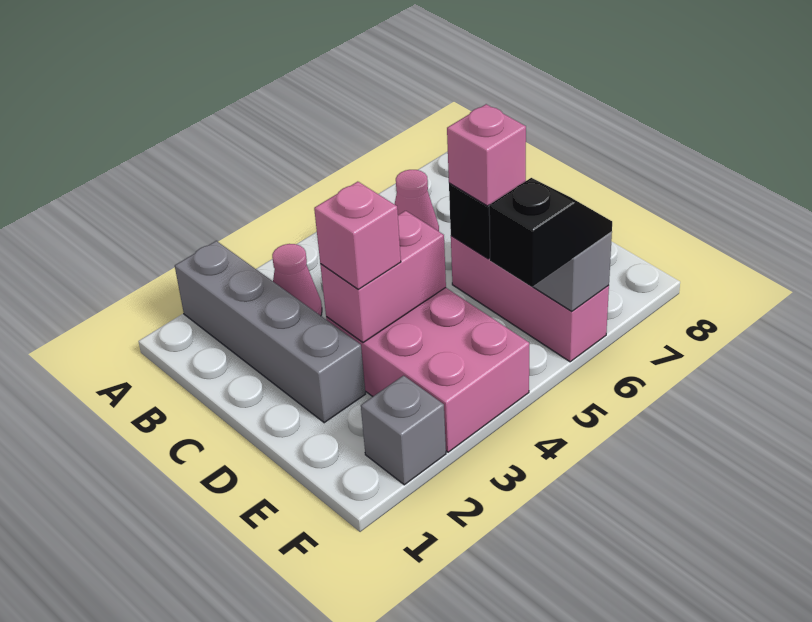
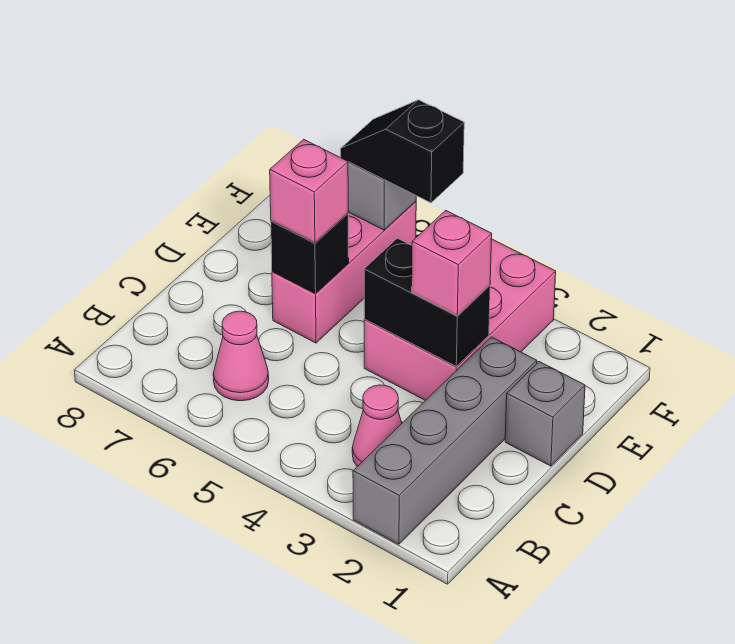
pink brick D3:D4 level 2 -> black brick D3:D4 level 2
grey brick F2 level 1 -> grey brick D1 level 1

